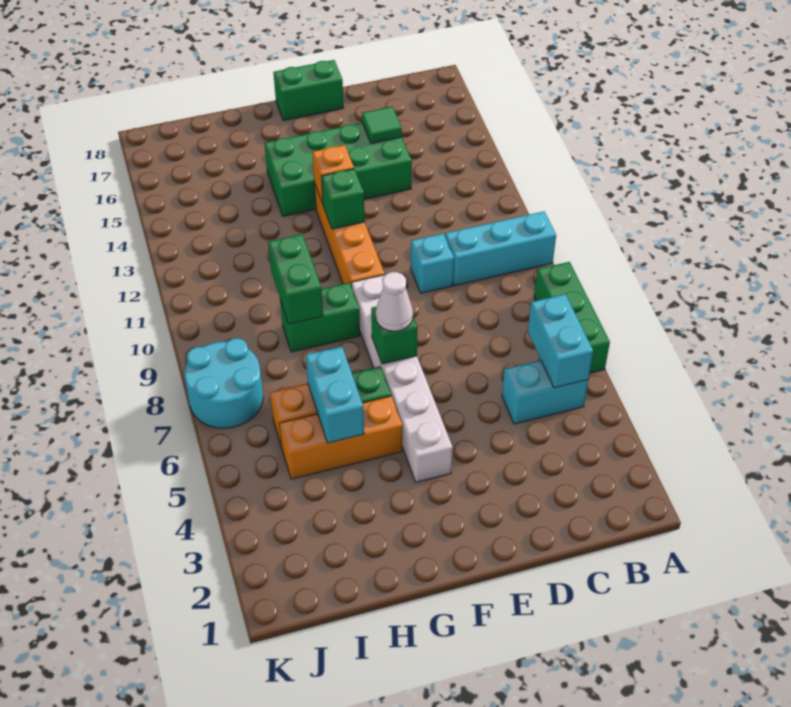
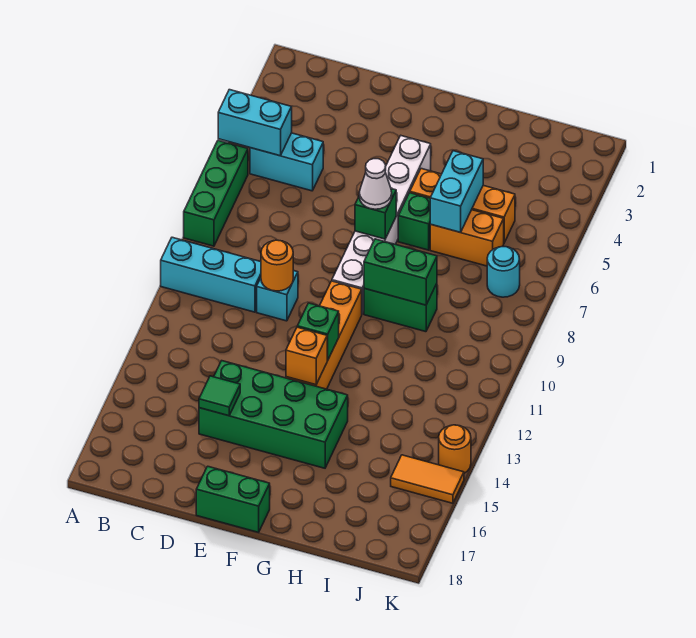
cyan brick B5:B6 level 2 -> cyan brick A5:B5 level 2
none -> orange round brick D10 level 2
green brick H9:H10 level 2 -> green brick G9:H9 level 2
cyan round brick J7:K8 level 1 -> cyan round brick J7 level 1
none -> orange tile J15:K15 level 1
none -> orange round brick K14 level 1

